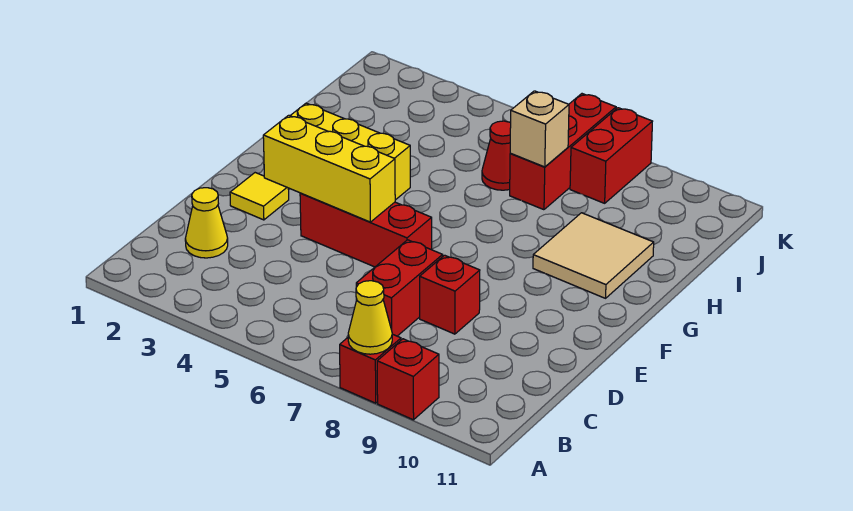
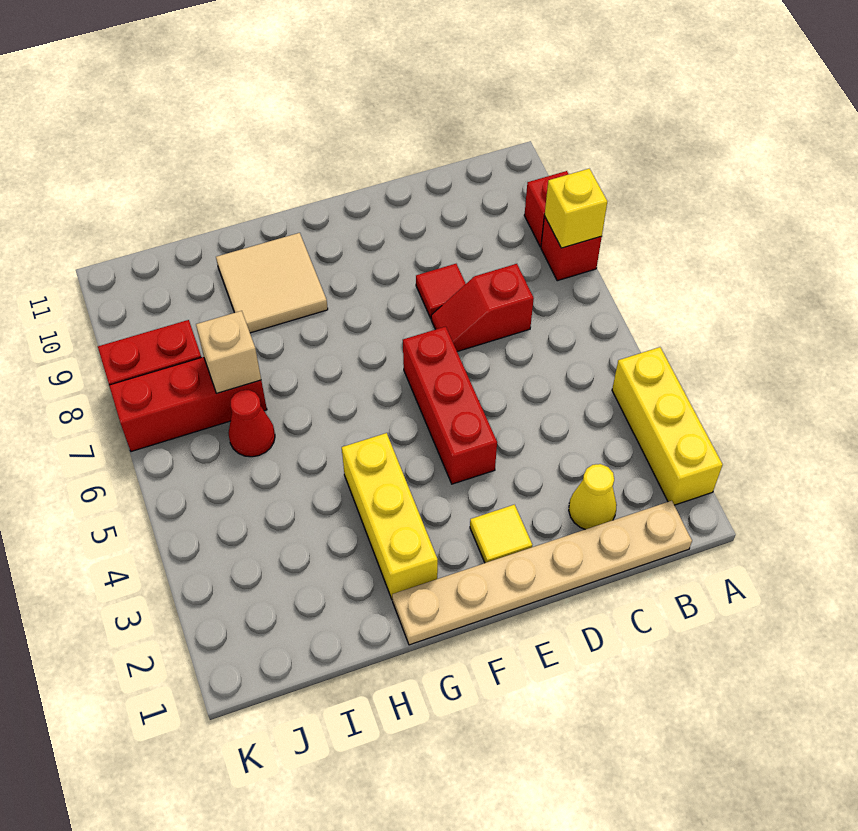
yellow cone A8 level 2 -> yellow brick A8 level 2
none -> tan plate B1:G1 level 1
red brick C7:D7 level 1 -> red slope C7:D7 level 1 top C
red brick D8 level 1 -> red tile D8 level 1
yellow brick E3:E5 level 2 -> yellow brick A2:A4 level 1

